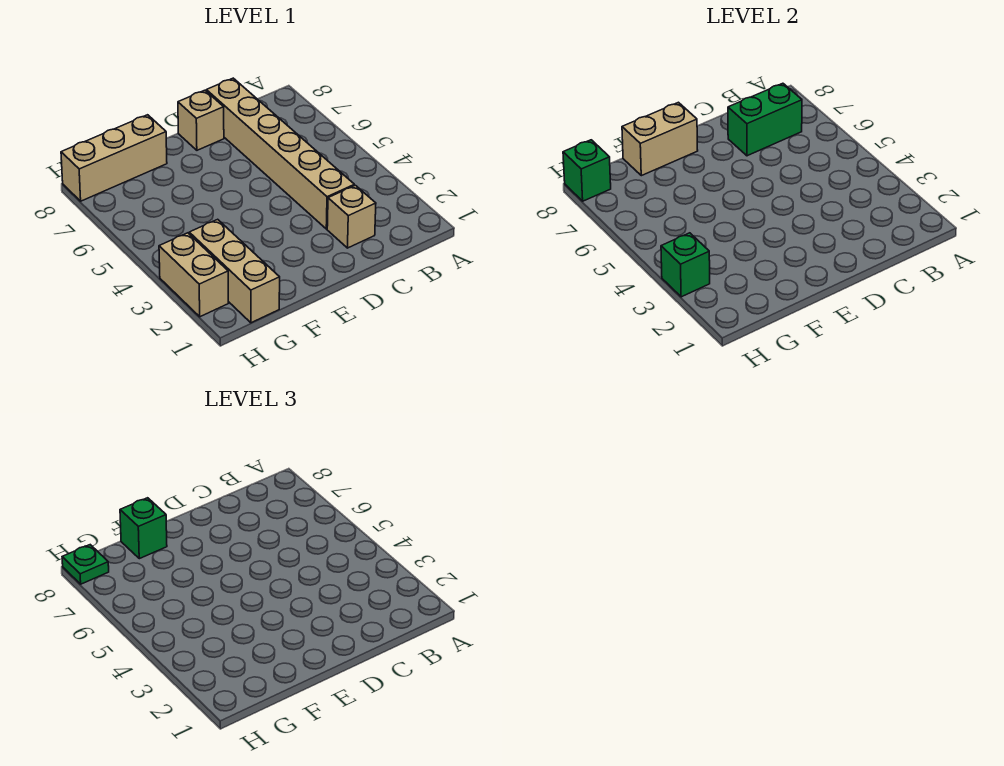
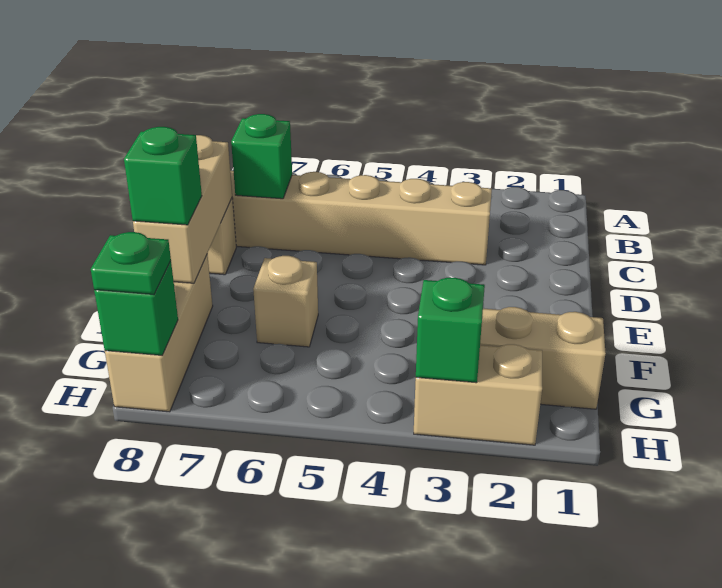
green brick B7:C7 level 2 -> green brick C7 level 2
tan brick C2 level 1 -> tan brick F6 level 1
tan brick E8:F8 level 2 -> tan brick D8:F8 level 2

